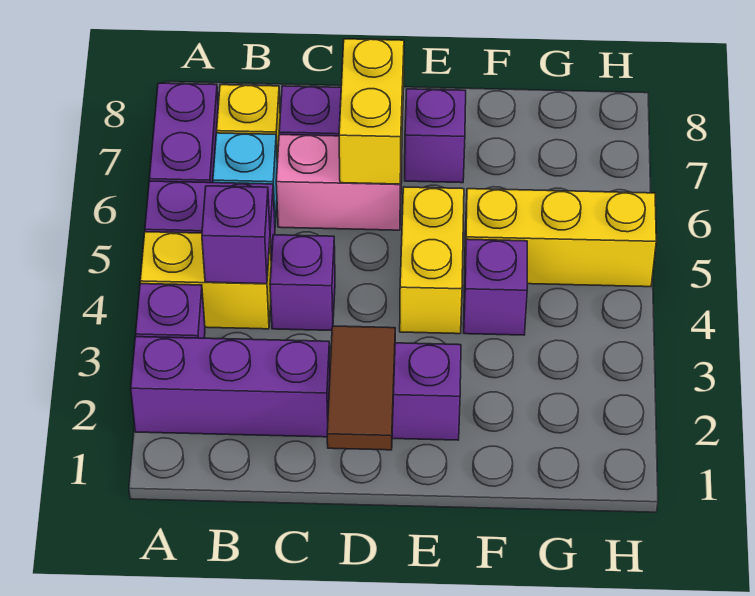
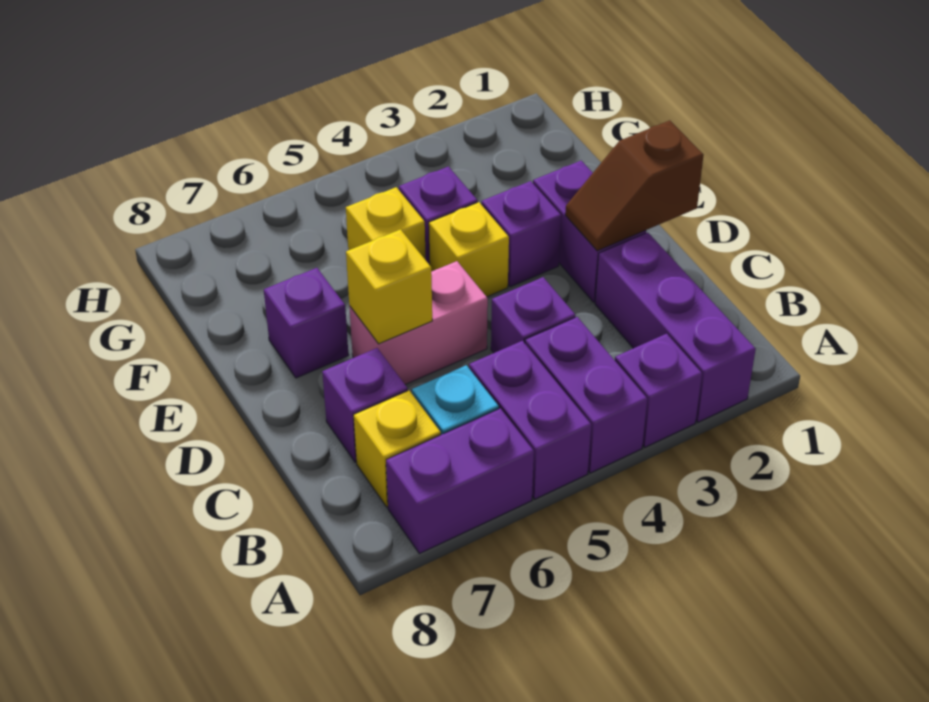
yellow brick A4:B4 level 1 -> purple brick A4:B4 level 1
purple brick B4 level 2 -> purple brick E3 level 1
pink brick C6:D6 level 1 -> pink brick D5:D6 level 1
brown tile D1:D2 level 2 -> brown slope D1:D2 level 2 top 1
yellow brick D6:D7 level 2 -> yellow brick D6 level 2
yellow brick E4:E5 level 1 -> yellow brick E4 level 1
yellow brick F5:H5 level 1 -> yellow brick F5 level 1

